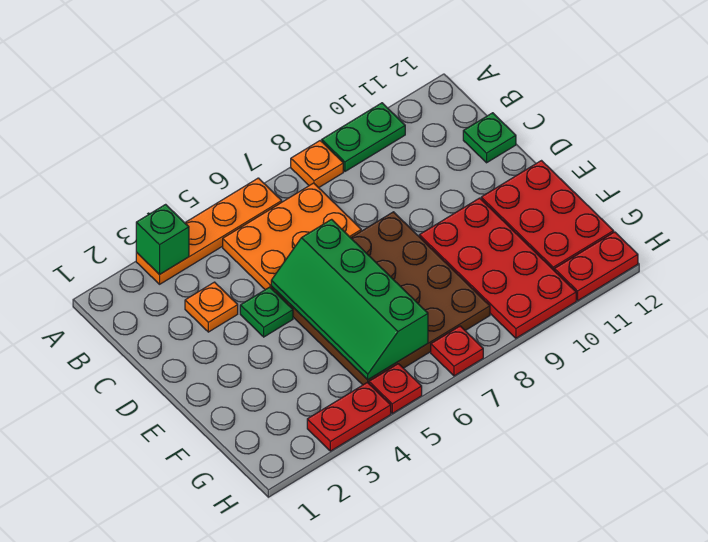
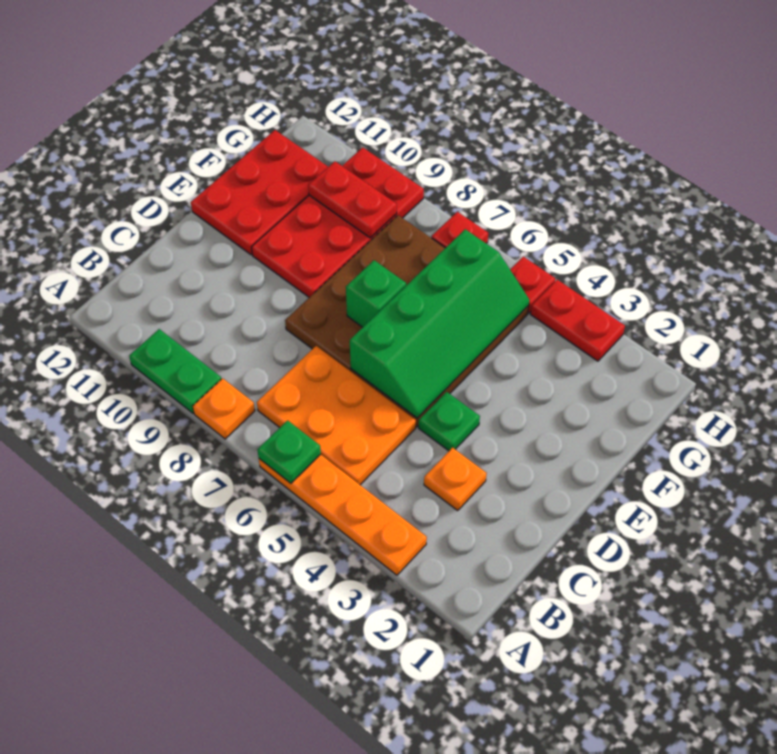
green brick A3 level 2 -> green brick E7 level 2
green plate C12 level 1 -> green plate A6 level 2
red plate H11:H12 level 1 -> red plate G9:G10 level 2

